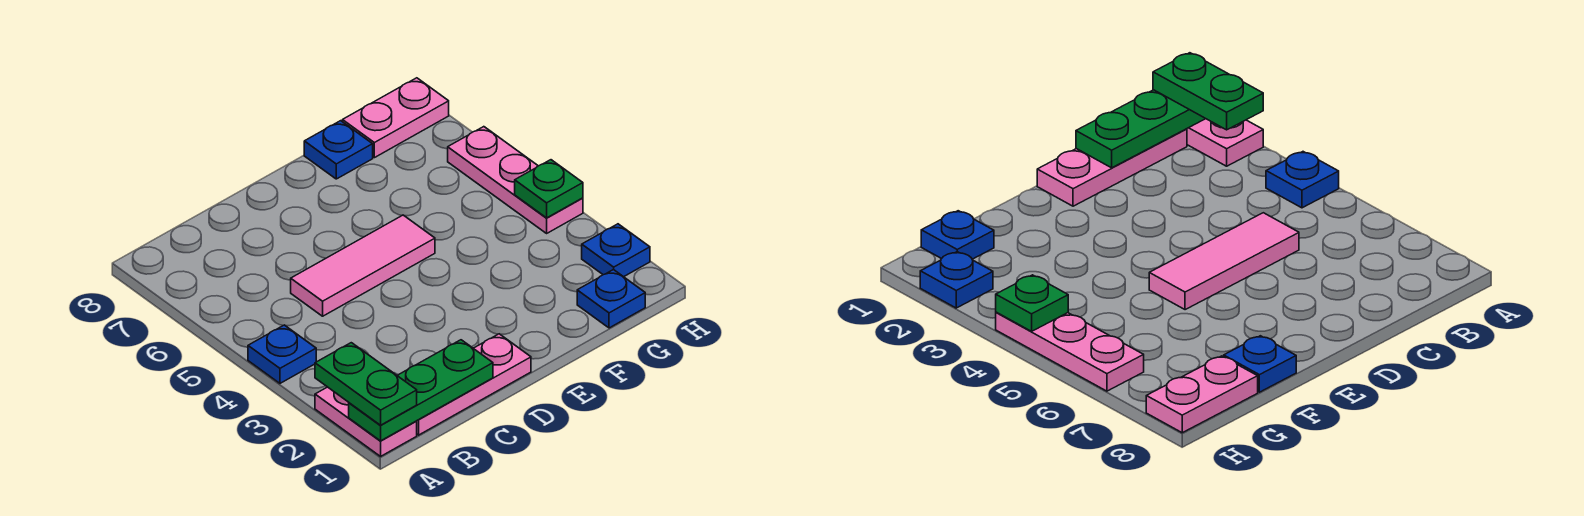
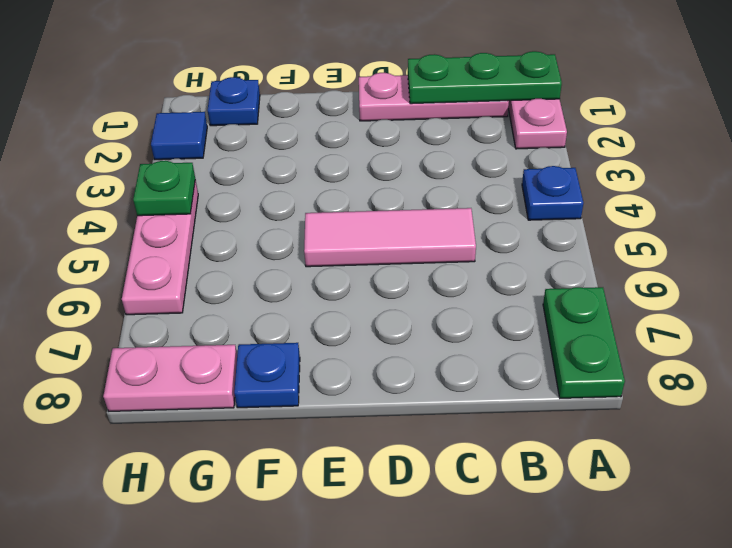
green plate A1:A2 level 3 -> green plate A7:A8 level 1
blue plate H2 level 1 -> blue tile H2 level 1

